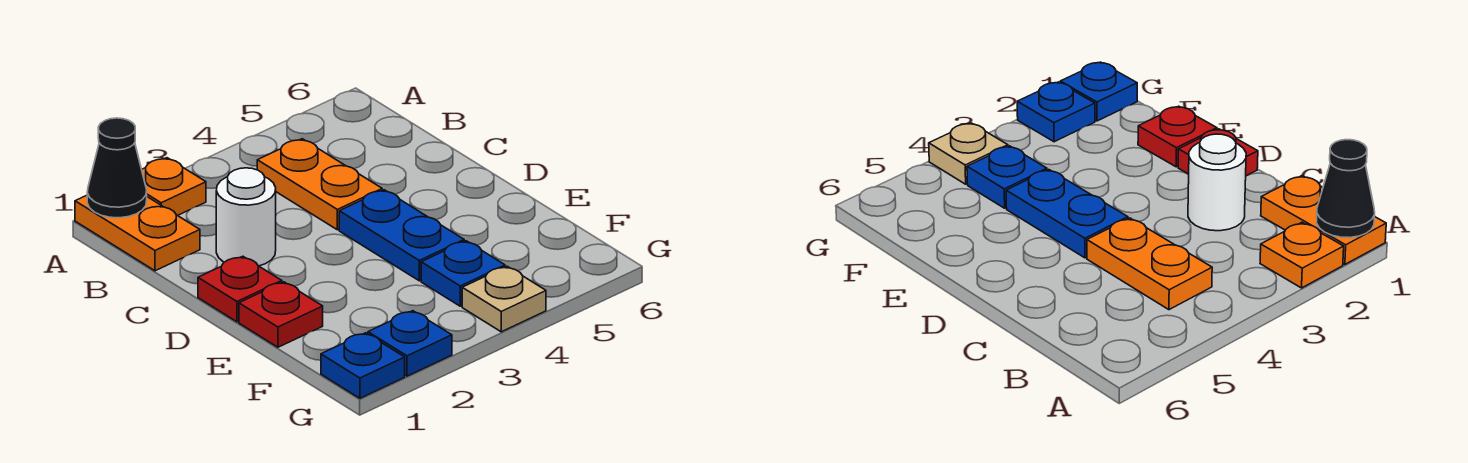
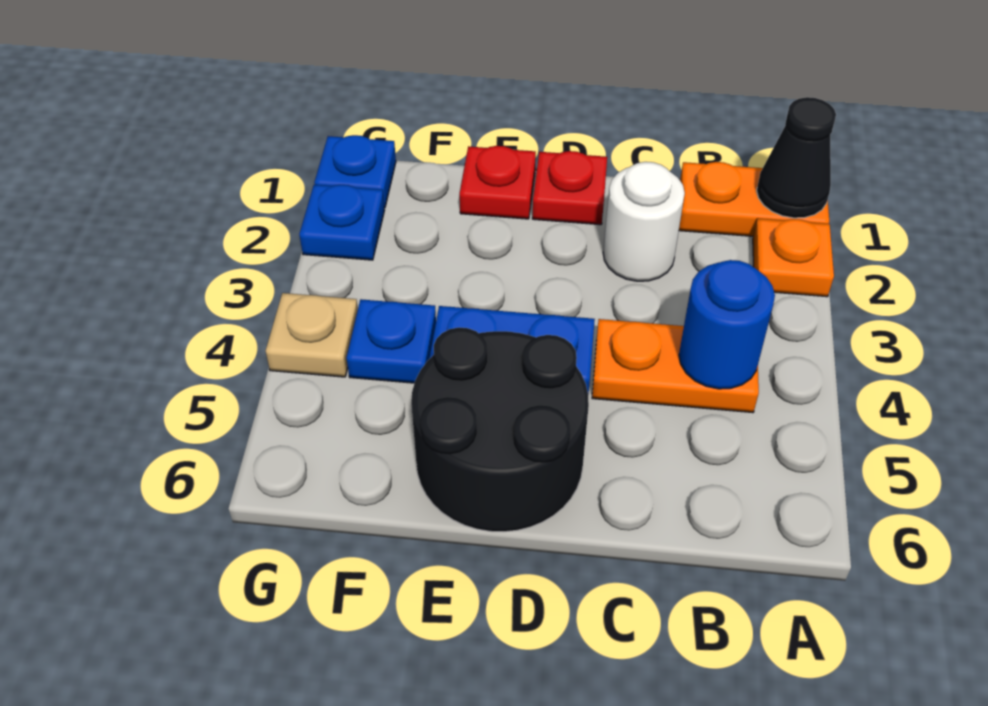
none -> blue round brick B4 level 2
none -> black round brick D5:E6 level 1

